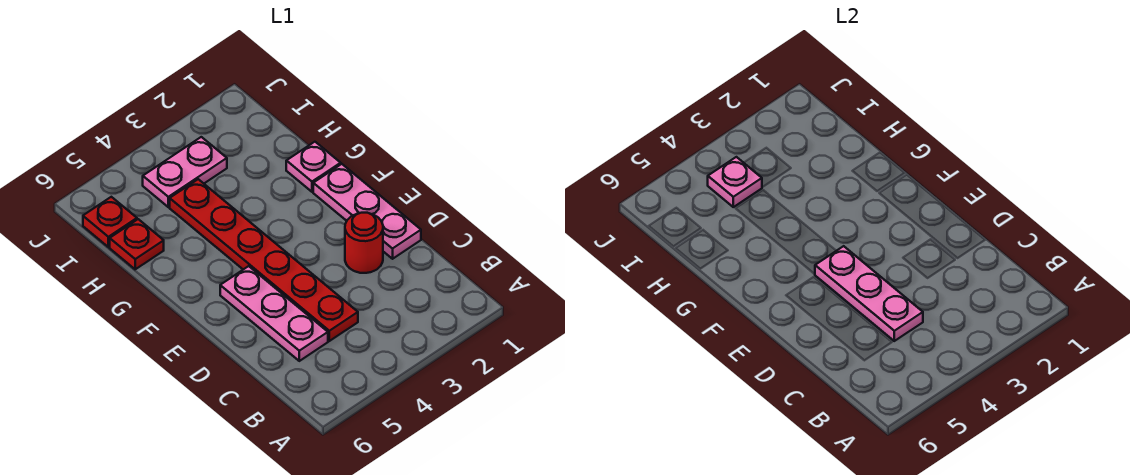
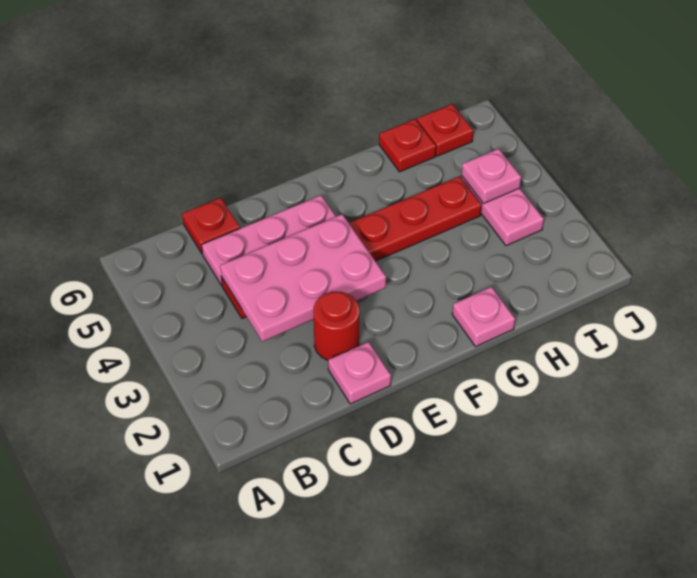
pink plate C4:E4 level 2 -> pink plate C3:E4 level 2
none -> red plate C6 level 1
pink plate D1:F1 level 1 -> pink plate D1 level 1

